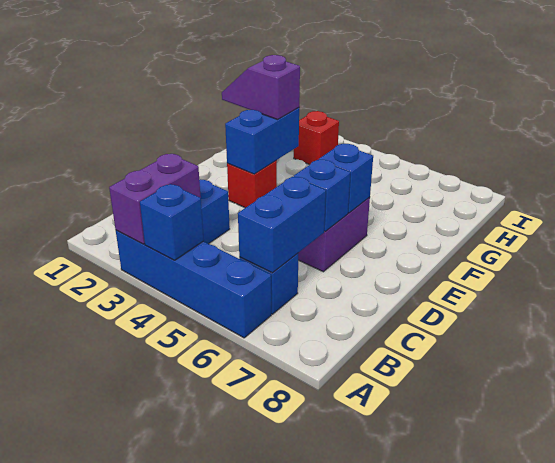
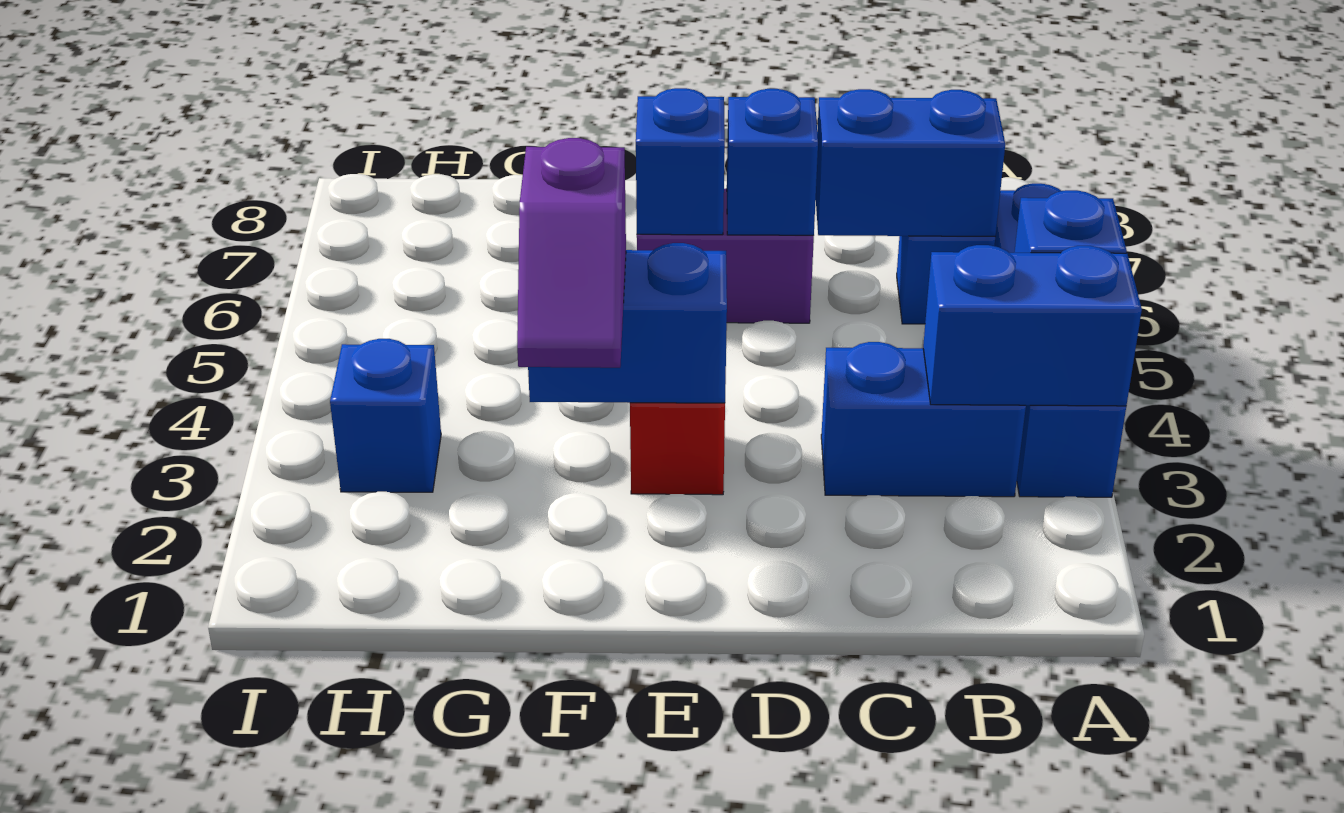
purple brick A3:B3 level 2 -> blue brick A3:B3 level 2
red brick H3 level 1 -> blue brick H3 level 1

